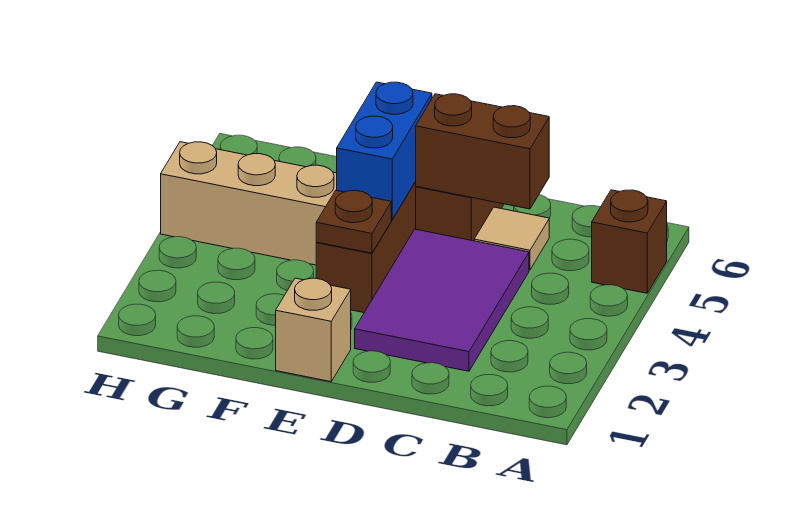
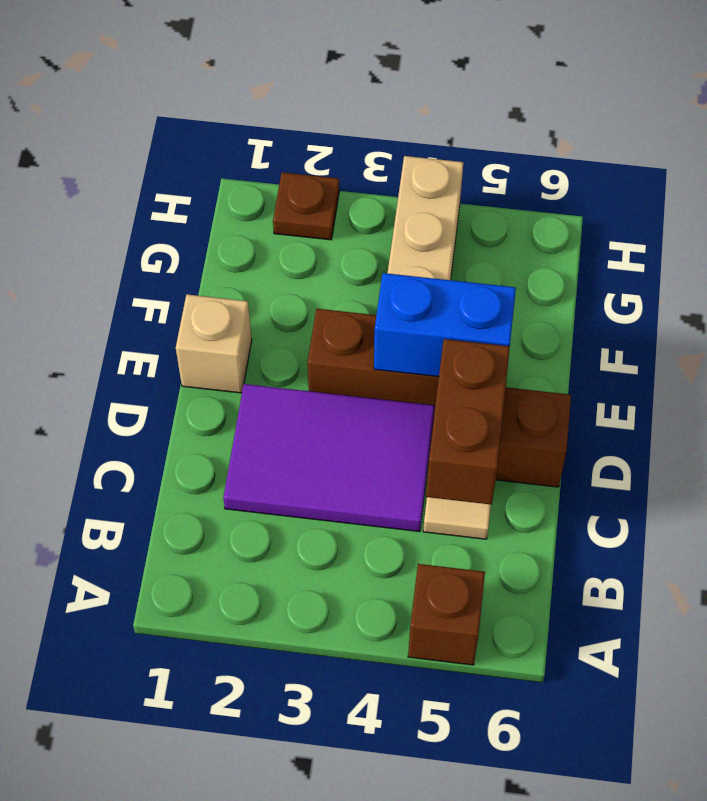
brown plate E3 level 2 -> brown plate H2 level 1

